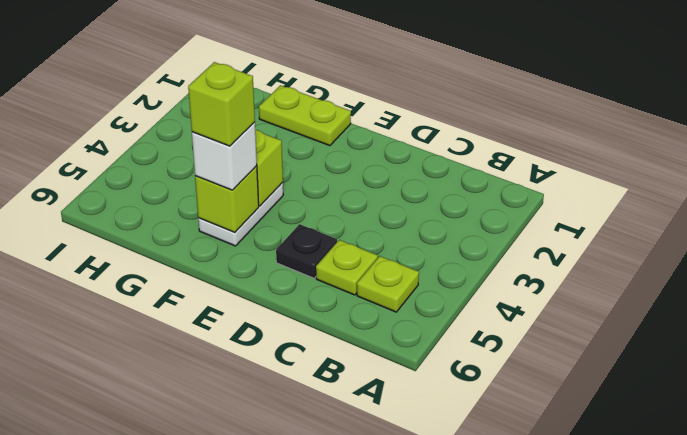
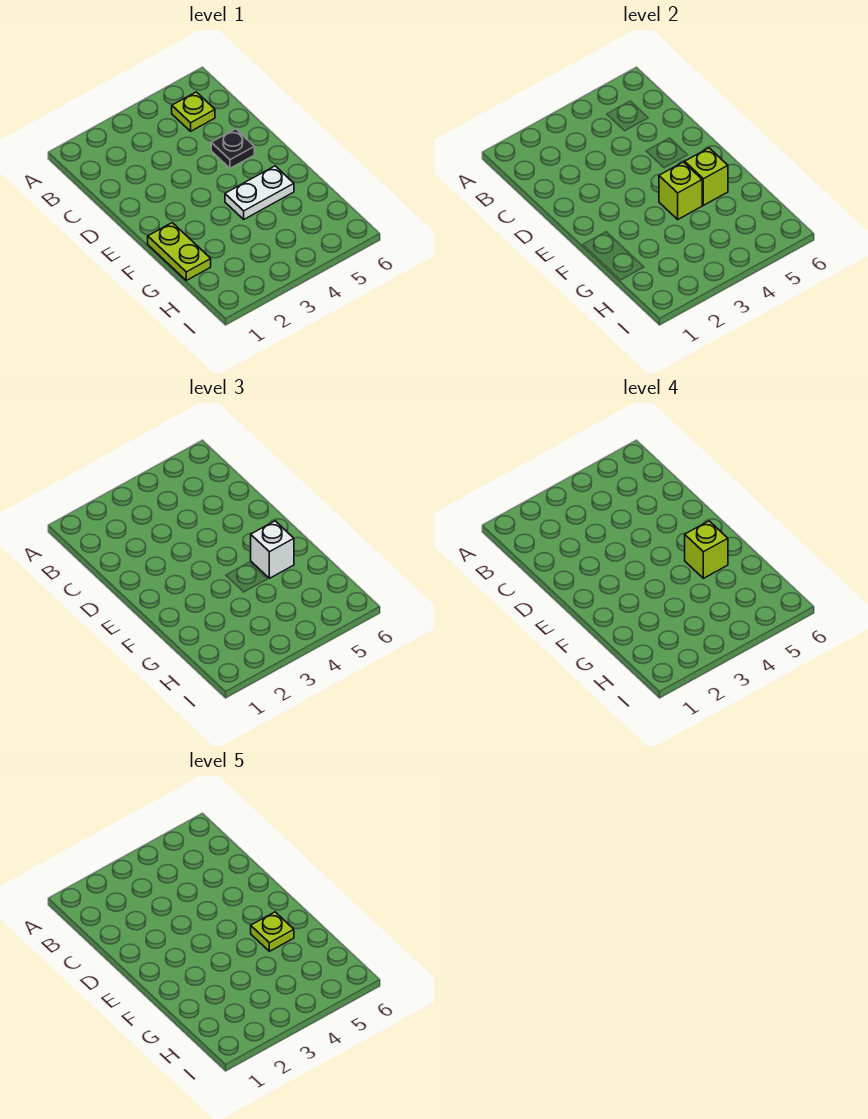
lime plate C5 level 1 -> lime plate F5 level 5

